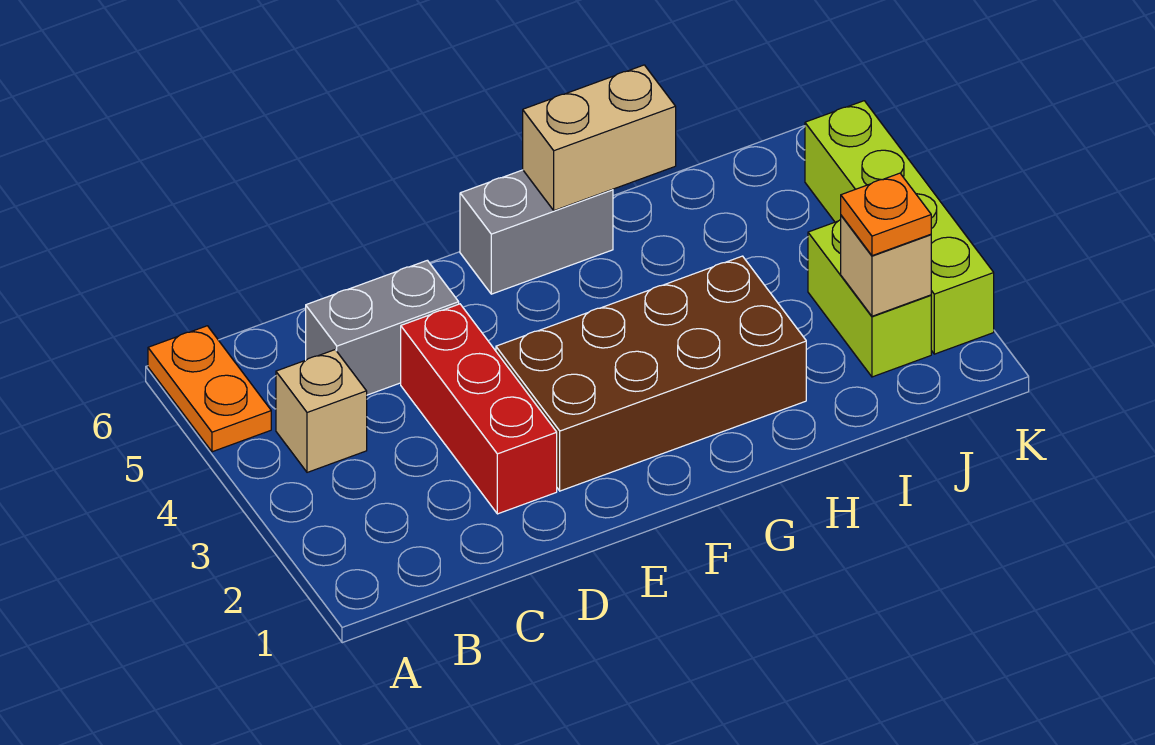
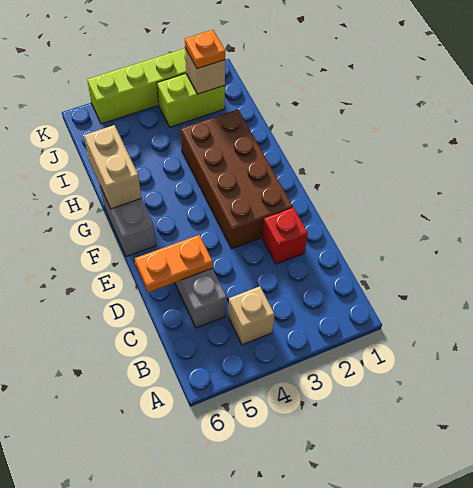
orange plate A5:A6 level 1 -> orange plate D5:D6 level 2
red brick D2:D4 level 1 -> red brick D2 level 1

